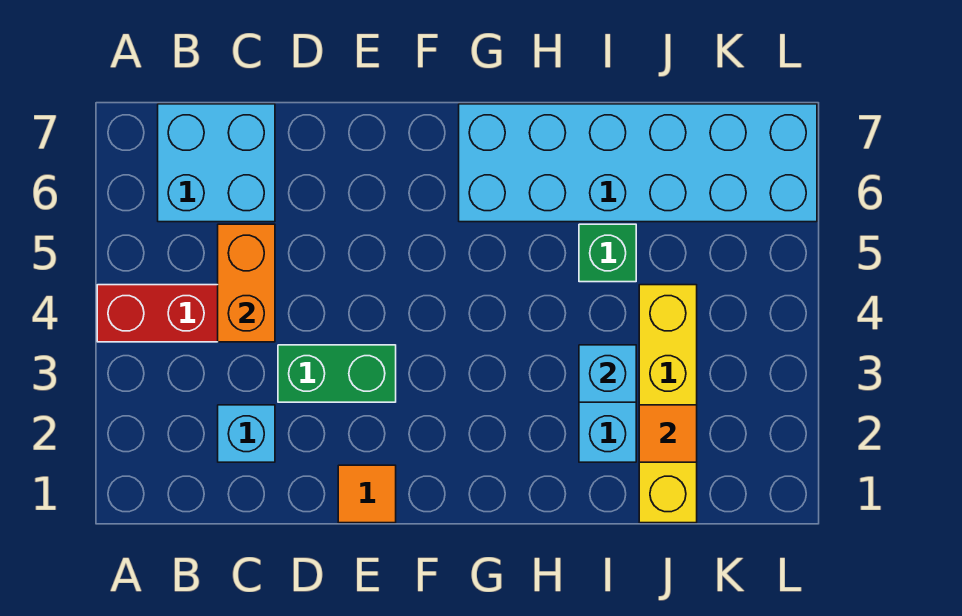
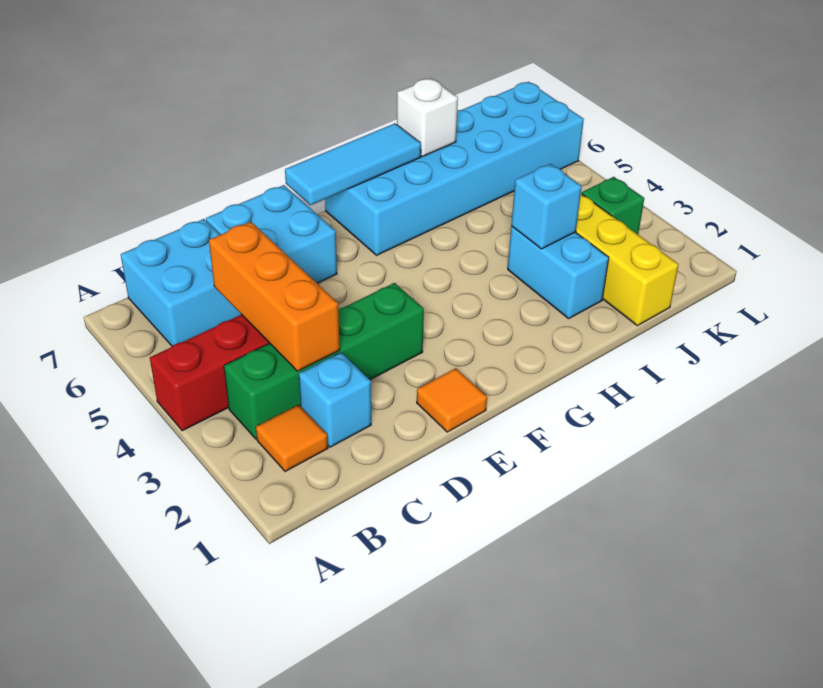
orange brick C4:C5 level 2 -> orange brick C3:C5 level 2
green brick D3:E3 level 1 -> green brick B3:E3 level 1
none -> cyan brick D6:E7 level 1
none -> cyan tile F7:H7 level 2
green brick I5 level 1 -> green brick K3 level 1
none -> white brick I7 level 2
orange tile J2 level 2 -> orange tile B2 level 1

